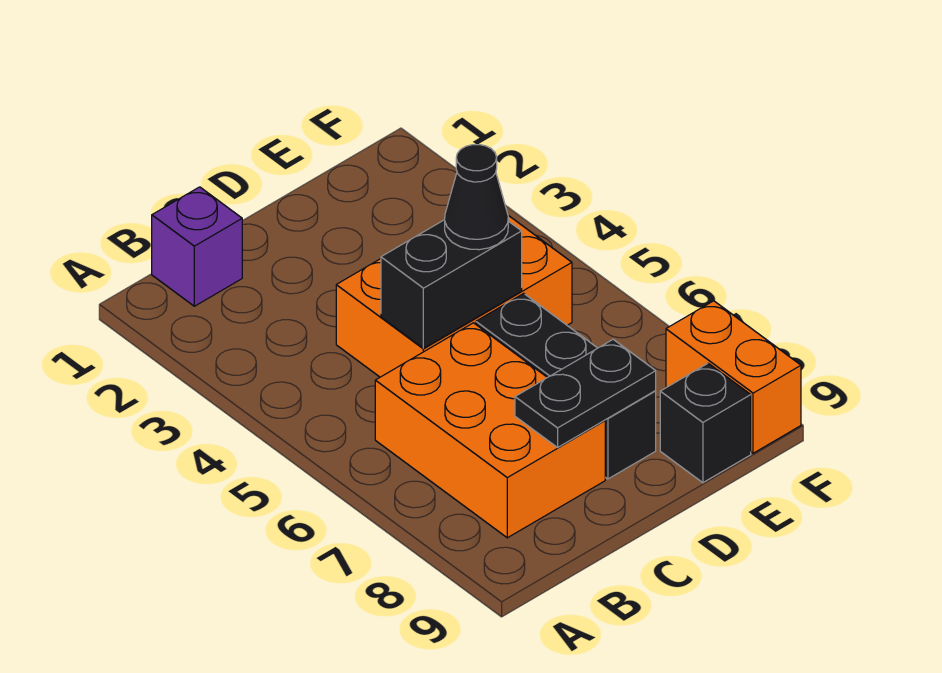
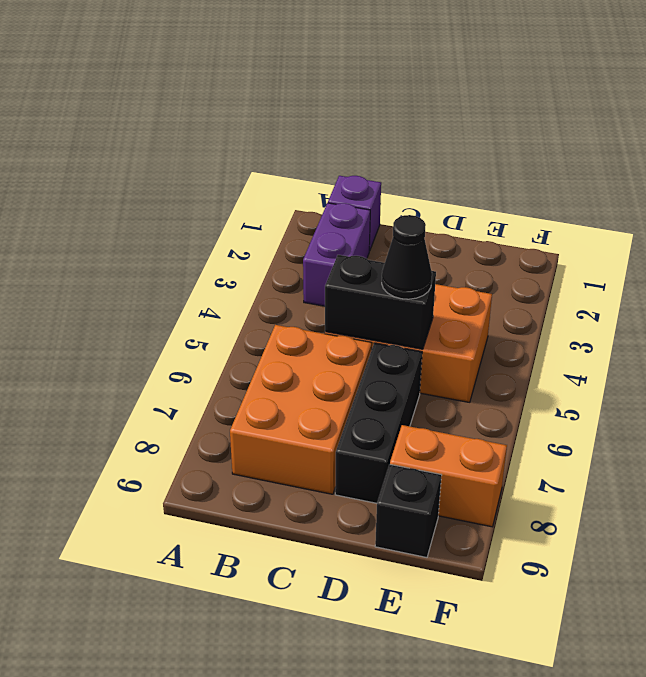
none -> purple brick B2:B3 level 1
black plate C8:D8 level 2 -> none
orange brick F8:F9 level 1 -> orange brick E8:F8 level 1

